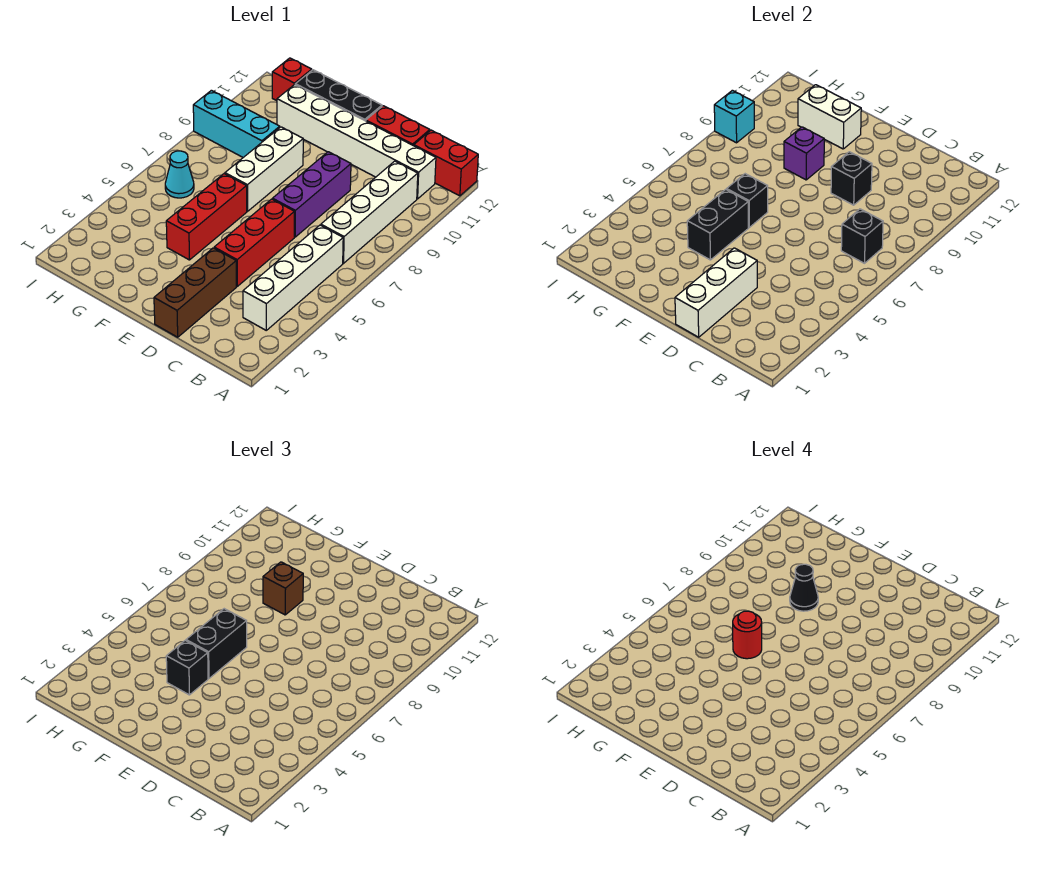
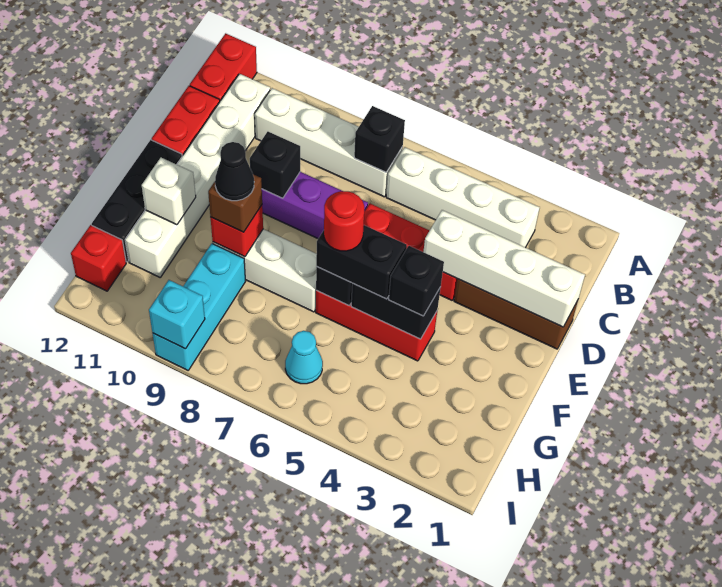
white brick D1:D3 level 2 -> white brick D1:D4 level 2
purple brick F9 level 2 -> red brick F9 level 2
white brick F11:G11 level 2 -> white brick F11 level 2

